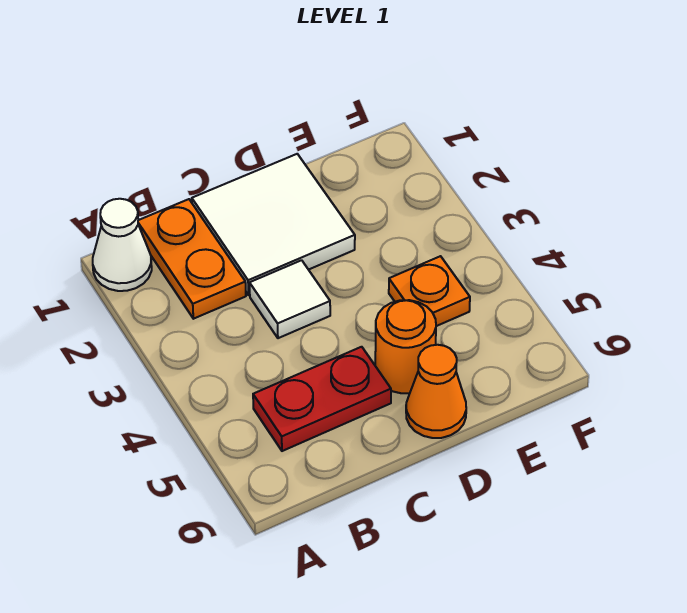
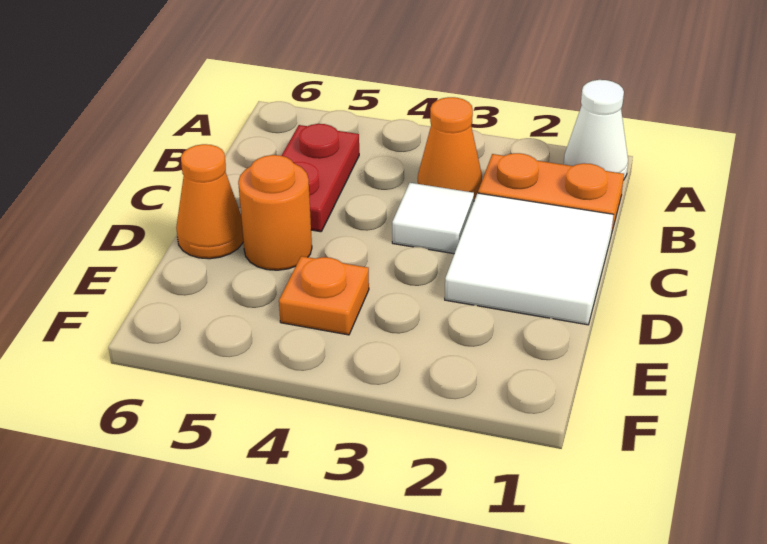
none -> orange cone B3 level 1

